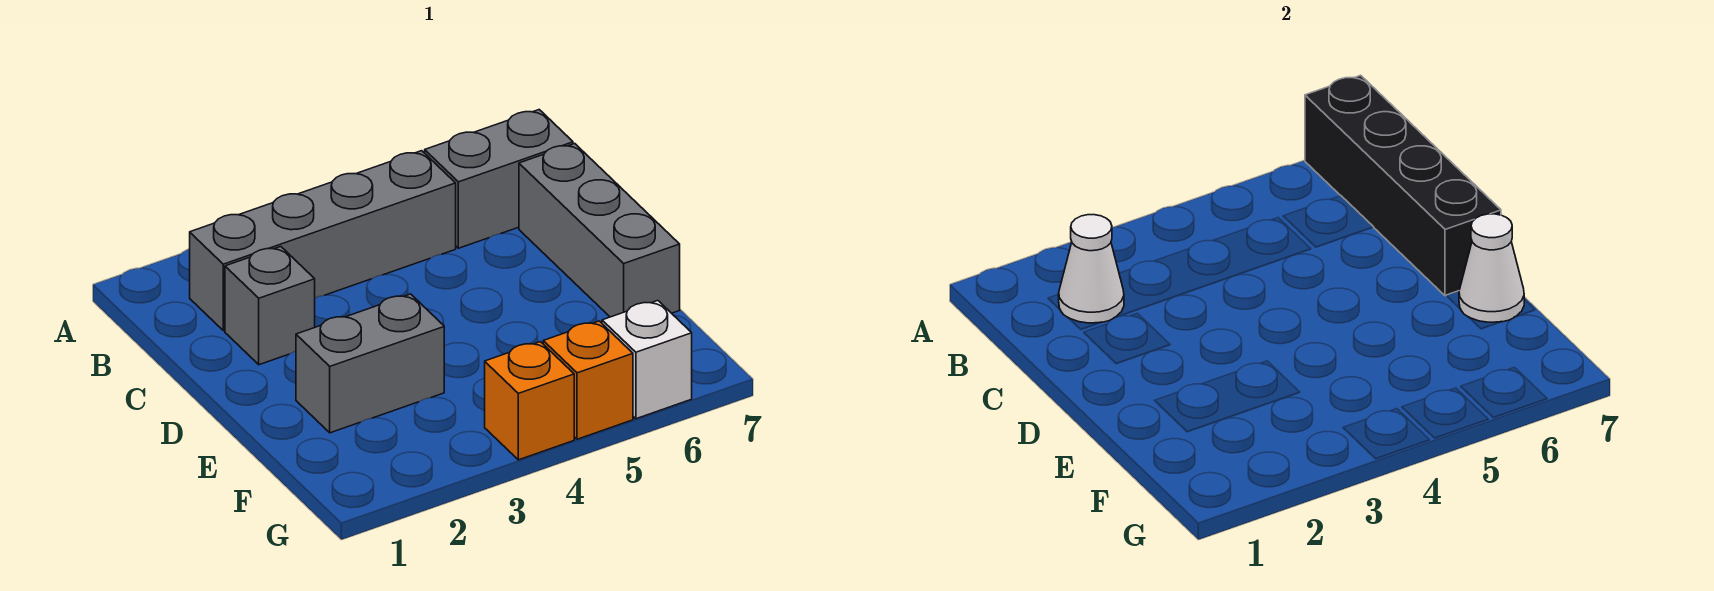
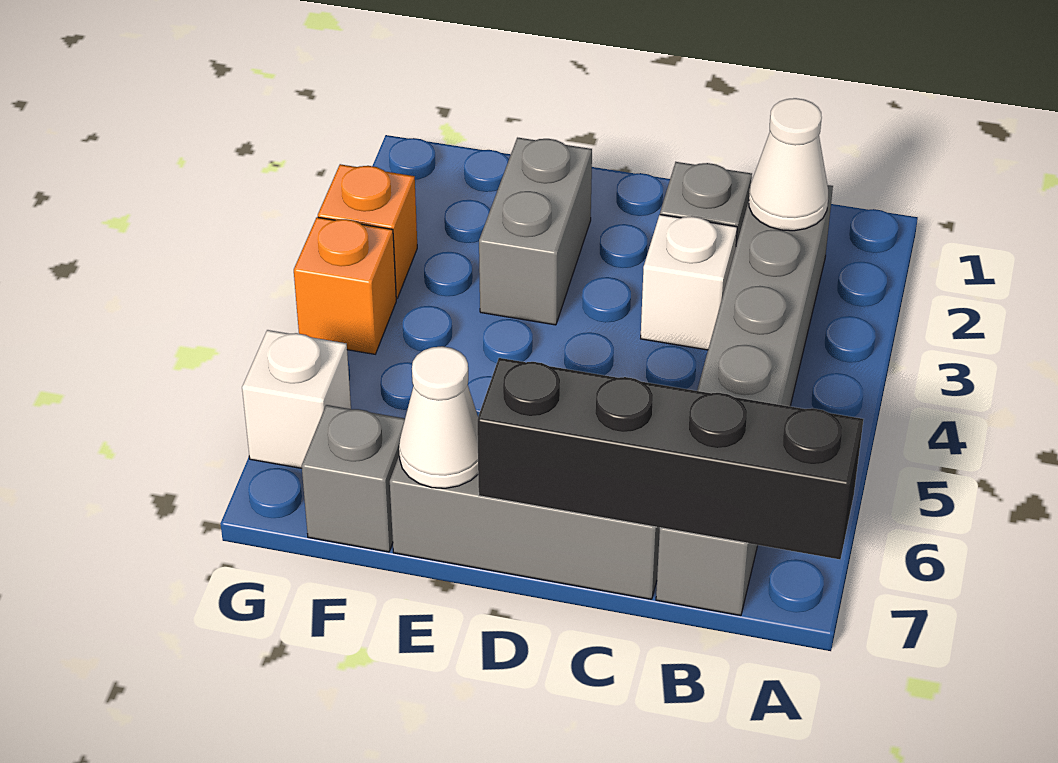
none -> white brick C3 level 1
none -> grey brick F7 level 1
orange brick G5 level 1 -> orange brick G3 level 1

